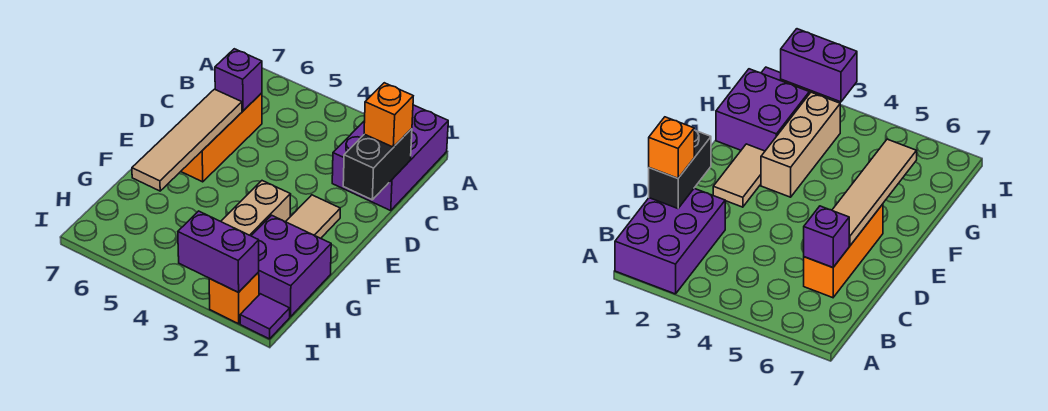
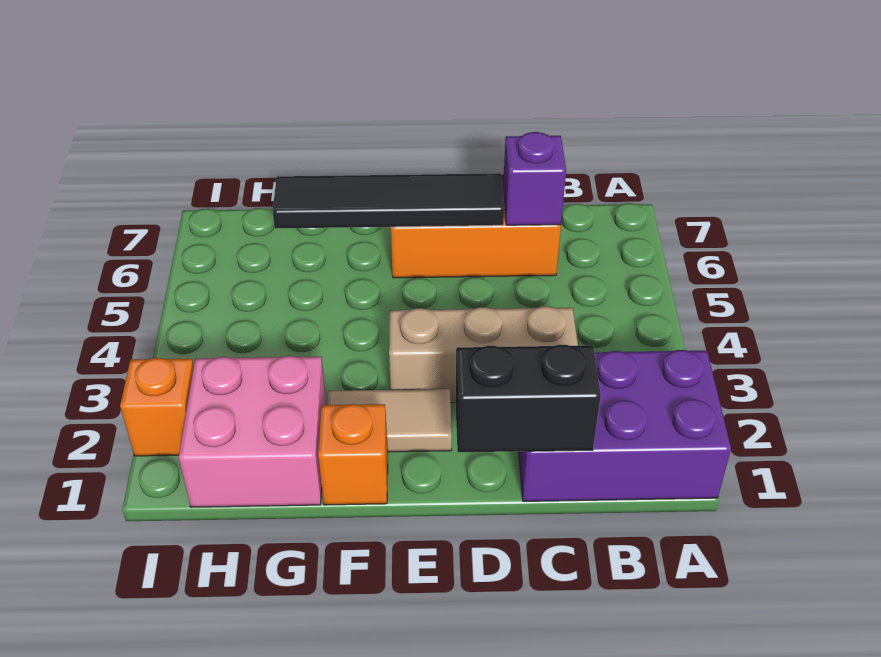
orange brick C1 level 3 -> orange brick F1 level 1
tan tile D6:G6 level 2 -> black tile D6:G6 level 2
tan brick F3:H3 level 1 -> tan brick C3:E3 level 1
purple brick G1:H2 level 1 -> pink brick G1:H2 level 1
purple tile I1 level 1 -> none
purple brick I2:I3 level 2 -> none

